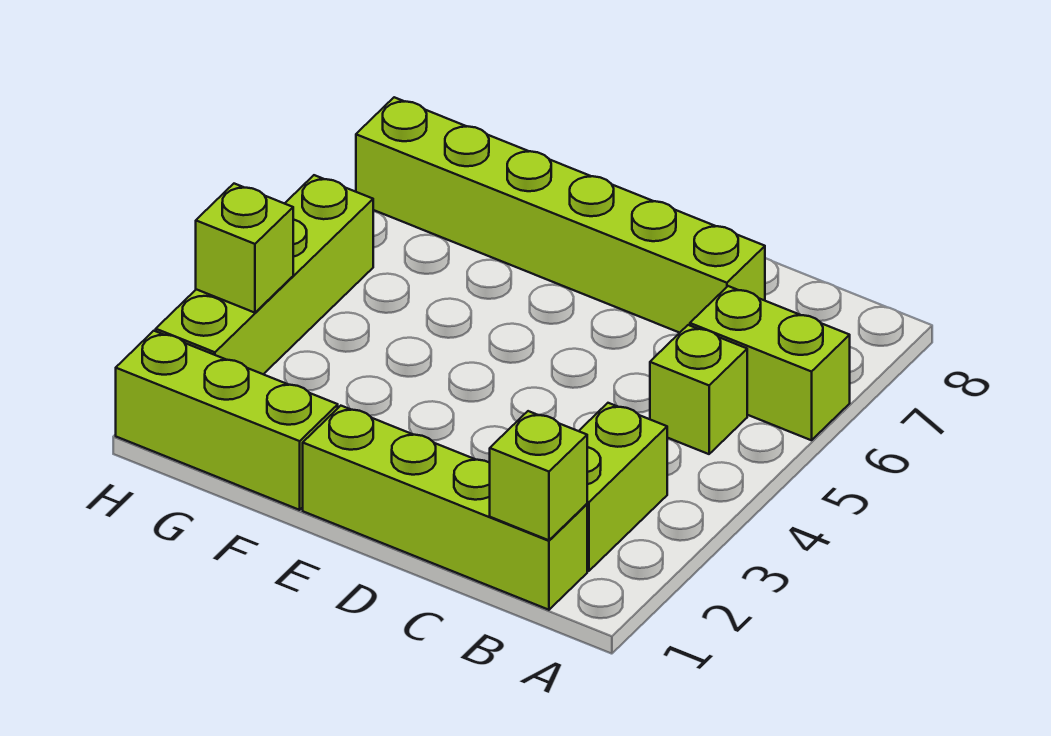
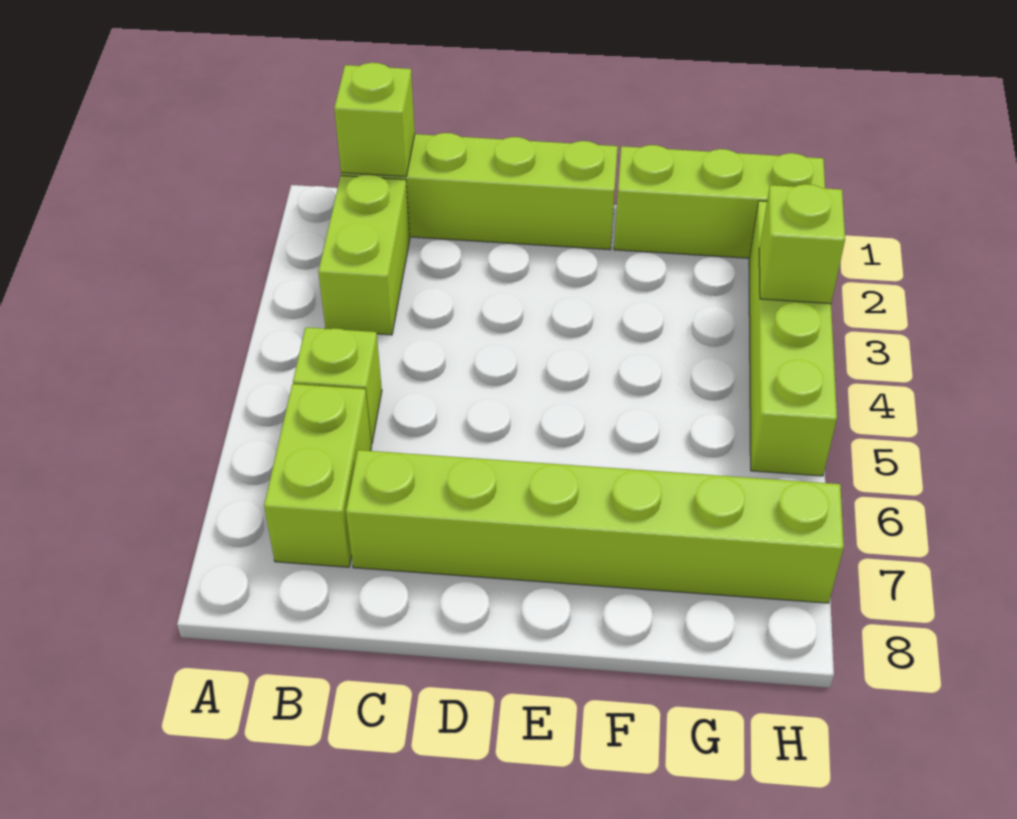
lime brick A6:B6 level 1 -> lime brick B6:B7 level 1

